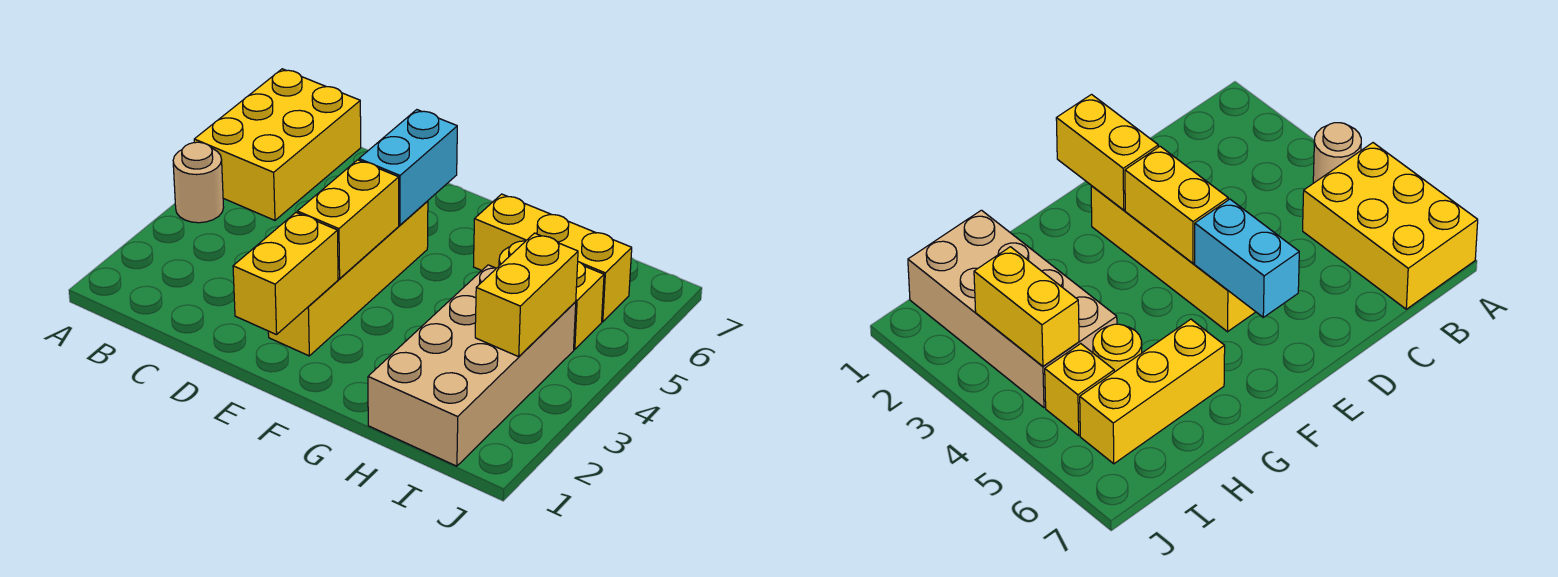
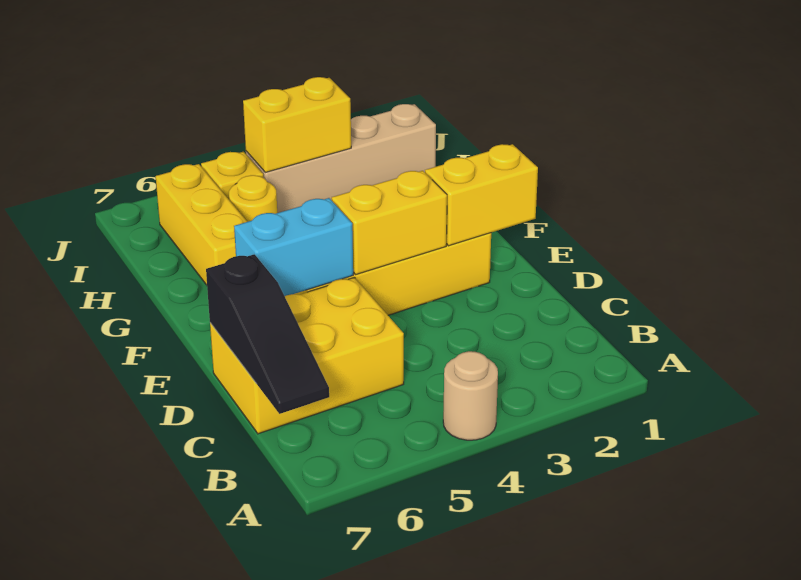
yellow brick A5:B7 level 1 -> yellow brick C5:D7 level 1
none -> black slope B7:D7 level 2 top D
tan brick H1:I4 level 1 -> tan brick I1:I4 level 1

